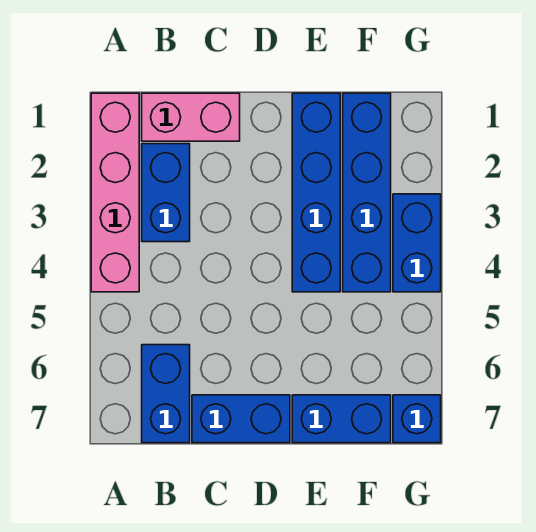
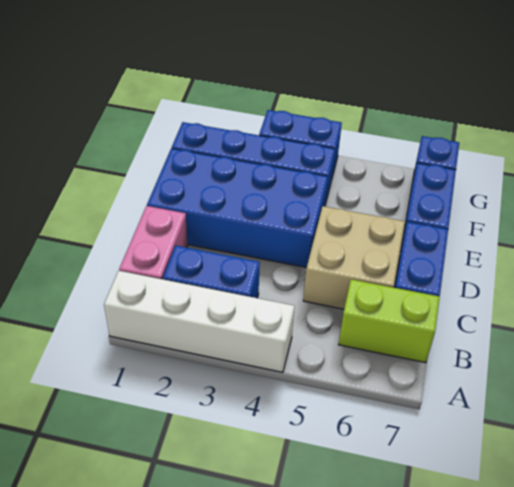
pink brick A1:A4 level 1 -> white brick A1:A4 level 1
blue brick B6:B7 level 1 -> lime brick B6:B7 level 1
none -> tan brick C5:D6 level 1
blue brick E1:E4 level 1 -> blue brick D1:E4 level 1

